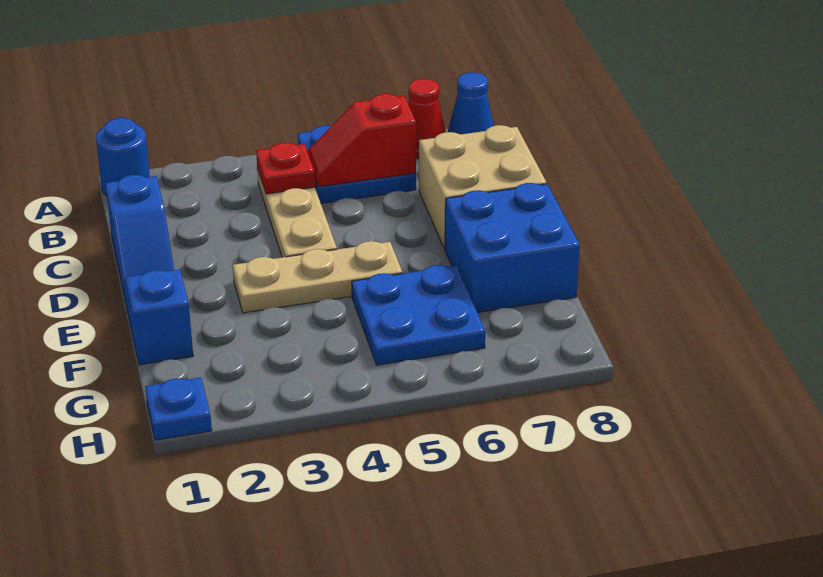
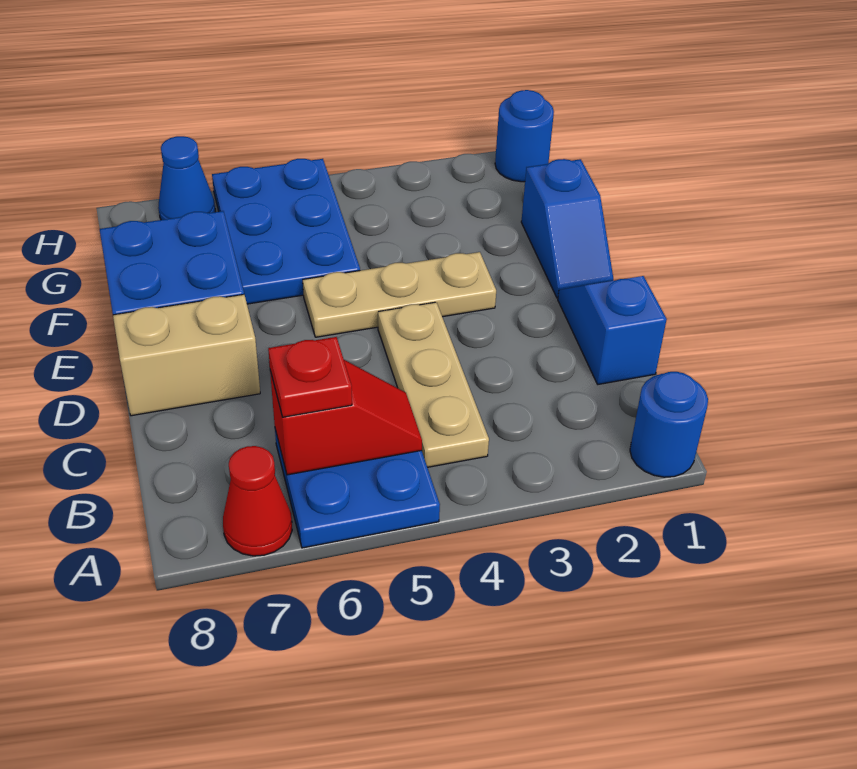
blue cone A8 level 1 -> blue cone H7 level 1
red plate B4 level 2 -> red plate B6 level 3
tan brick C7:D8 level 1 -> tan brick D7:D8 level 1
blue plate F5:G6 level 1 -> blue plate F5:H6 level 1
blue plate H1 level 1 -> blue round brick H1 level 1

